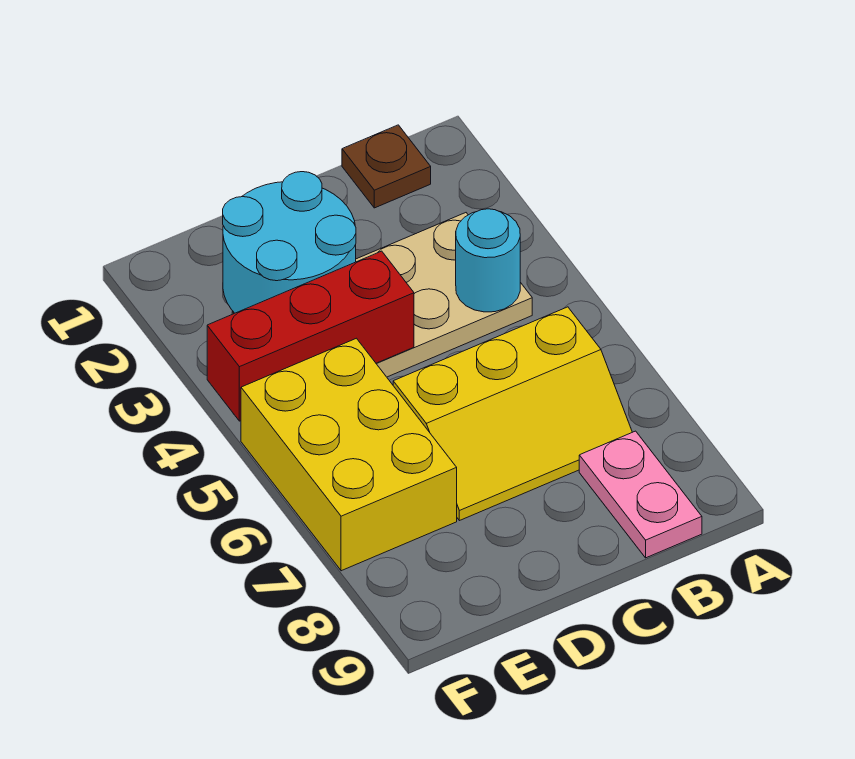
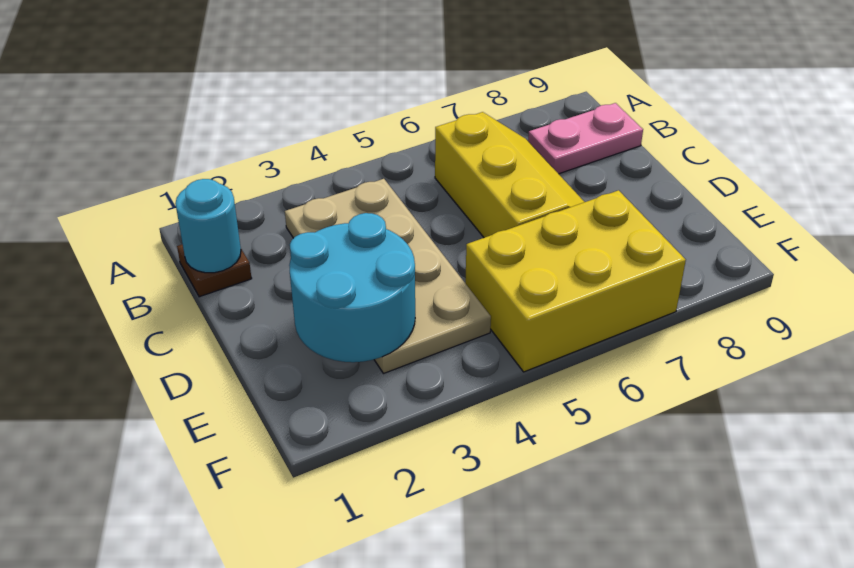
cyan round brick B4 level 2 -> cyan round brick B1 level 2
red brick D4:F4 level 2 -> none

